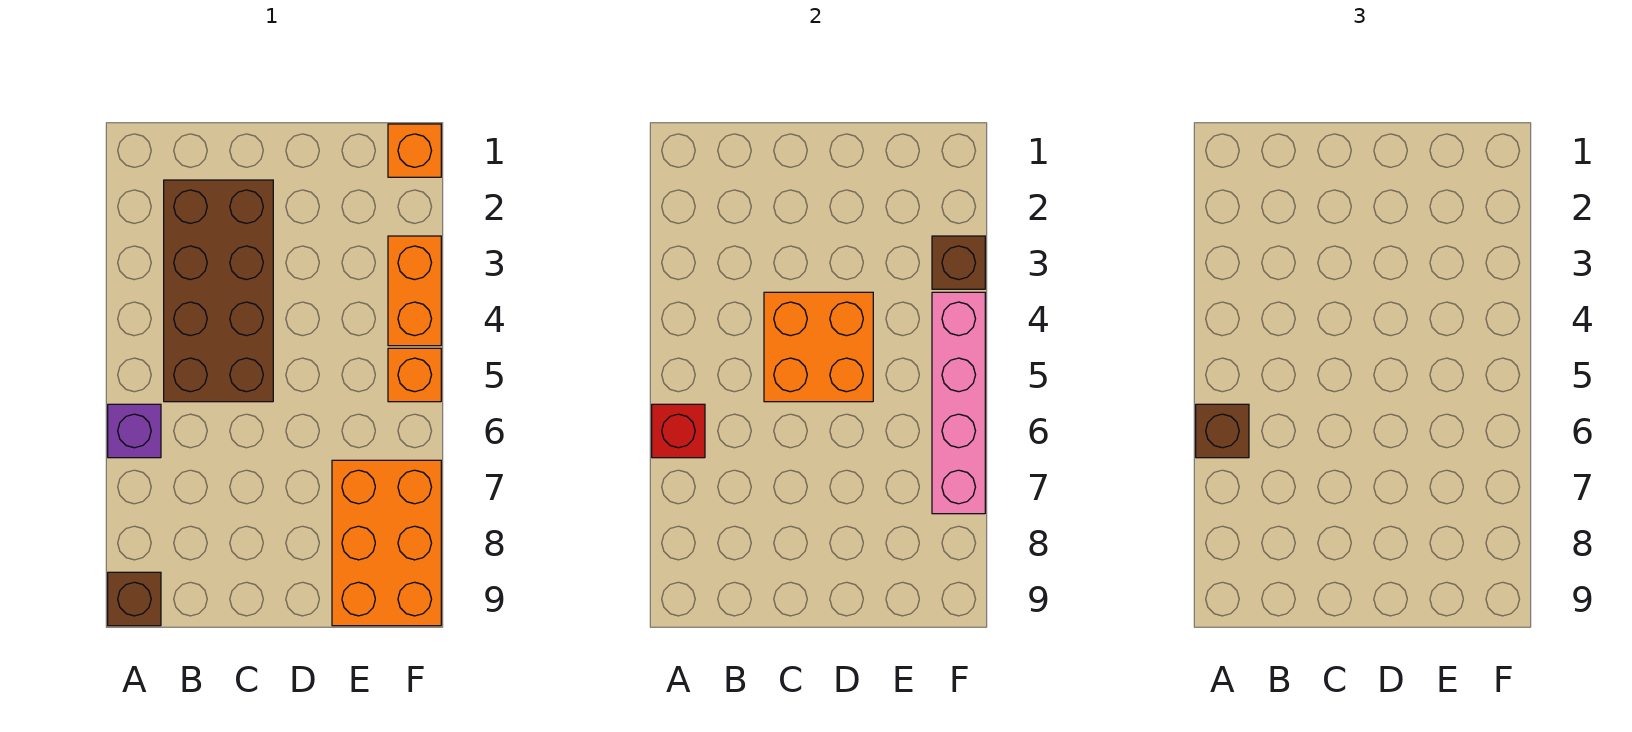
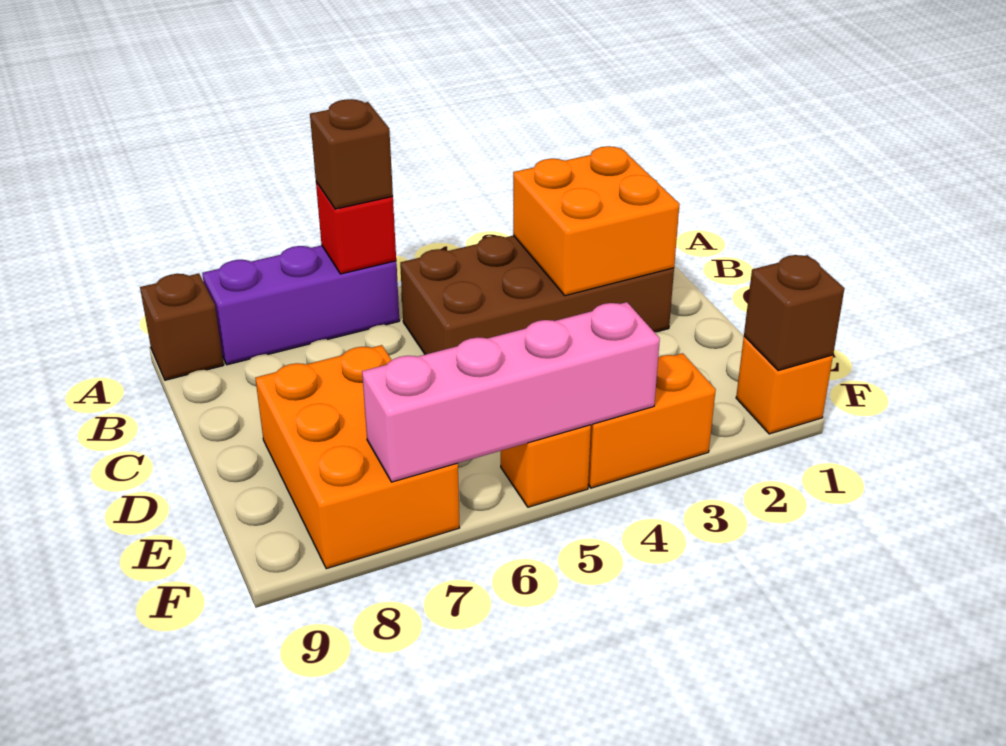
purple brick A6 level 1 -> purple brick A6:A8 level 1
orange brick C4:D5 level 2 -> orange brick B2:C3 level 2
orange brick E7:F9 level 1 -> orange brick D7:F8 level 1
brown brick F3 level 2 -> brown brick F1 level 2

